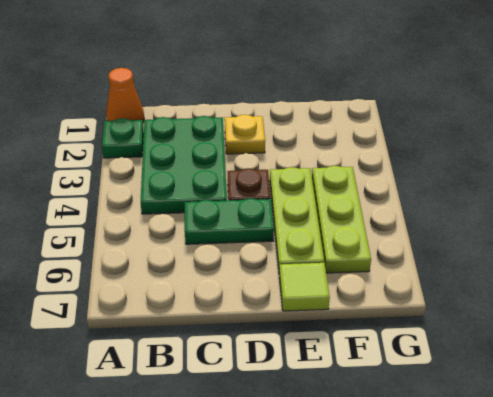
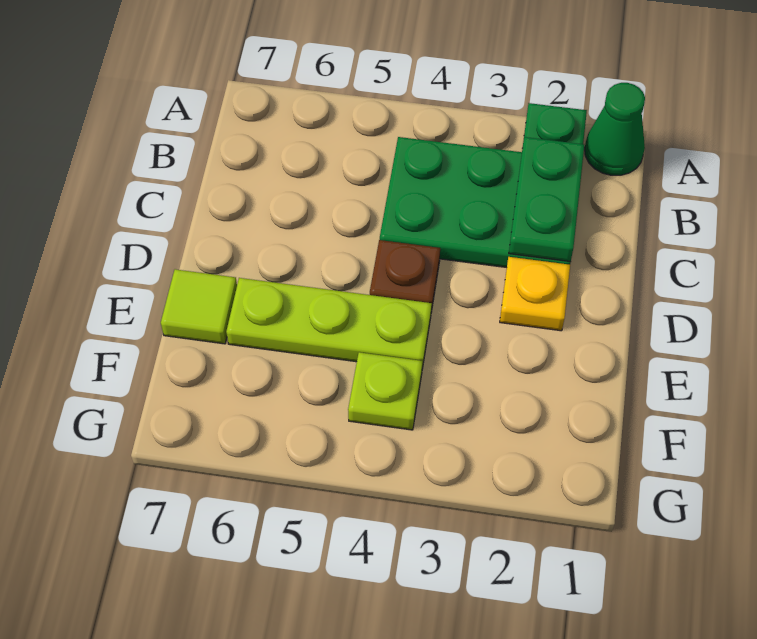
orange cone A1 level 1 -> green cone A1 level 1
green plate C5:D5 level 1 -> green plate B2:C2 level 2
lime plate F4:F6 level 1 -> lime plate F4 level 1

